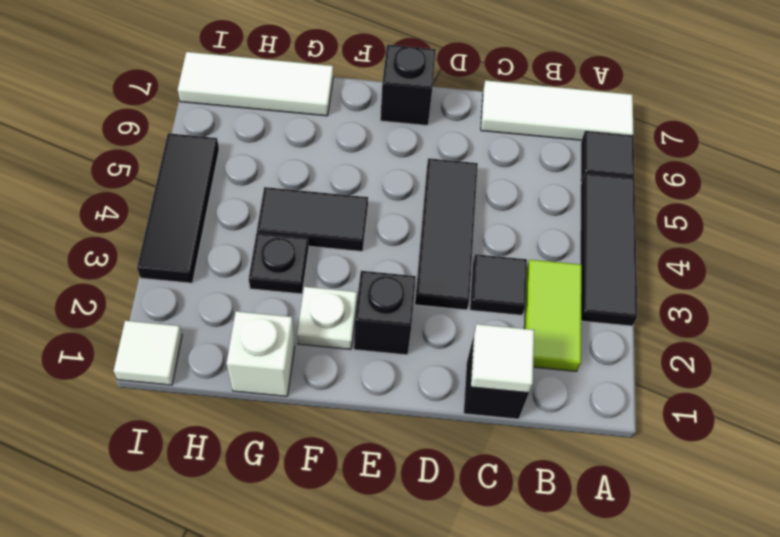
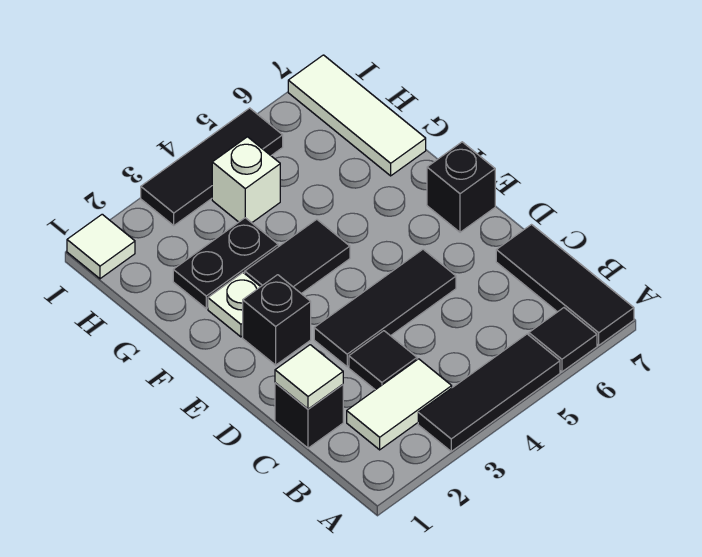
white tile A7:C7 level 1 -> black tile A7:C7 level 1
lime tile B2:B3 level 1 -> white tile B2:B3 level 1
black tile F4:G4 level 1 -> black tile F3:F4 level 1
white brick G1 level 1 -> white brick H4 level 1
black plate G3 level 1 -> black plate G2:G3 level 1

